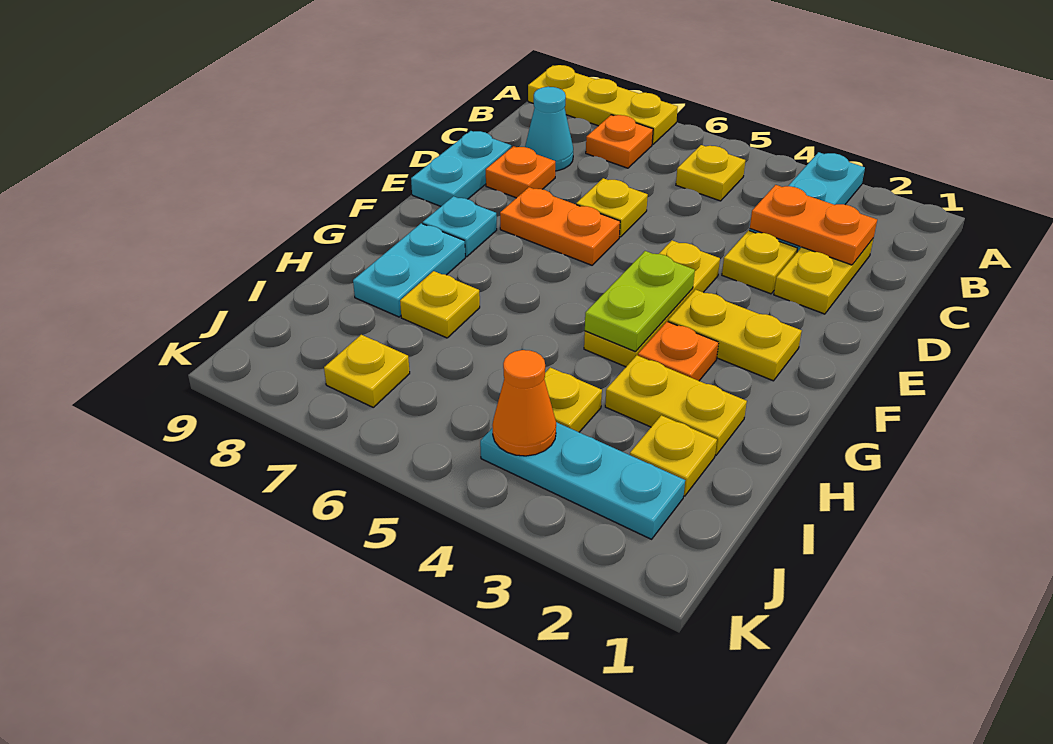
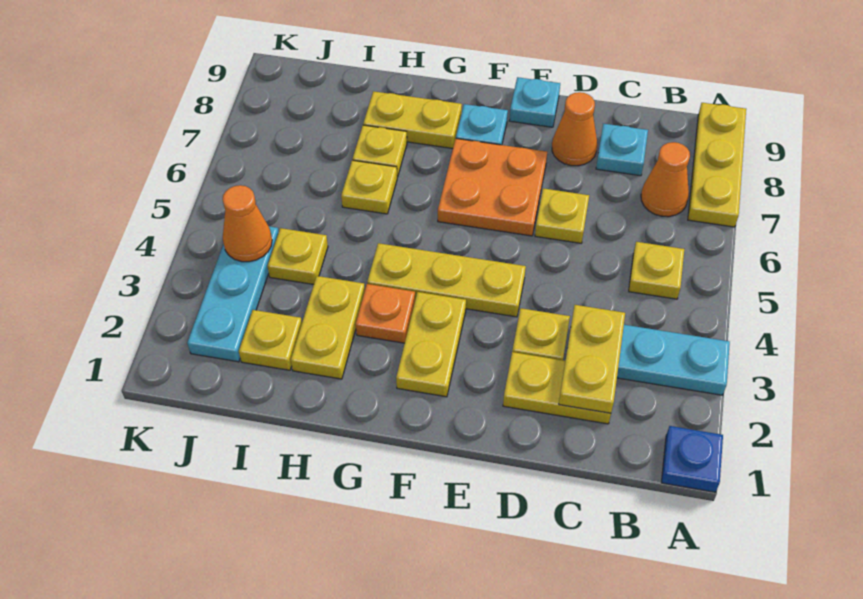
none -> blue plate A1 level 1
orange plate B7 level 1 -> orange cone B7 level 1
orange plate C2:C3 level 2 -> yellow plate C2:C3 level 2
cyan cone C8 level 1 -> cyan plate C8 level 1
orange plate D8 level 1 -> orange cone D8 level 1
cyan plate D9:E9 level 1 -> cyan plate E9 level 1
orange plate E6:E7 level 1 -> orange plate E6:F7 level 1
lime plate F4:G4 level 2 -> none
cyan plate G8:H8 level 1 -> yellow plate G8:H8 level 1
yellow plate J7 level 1 -> yellow plate H6 level 1

